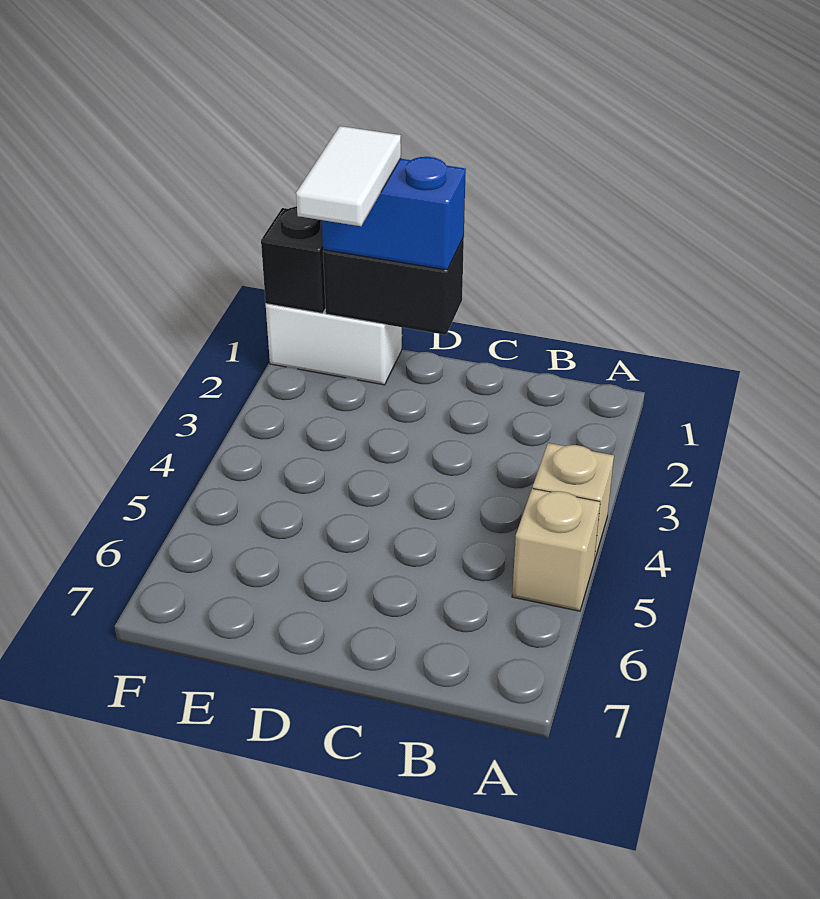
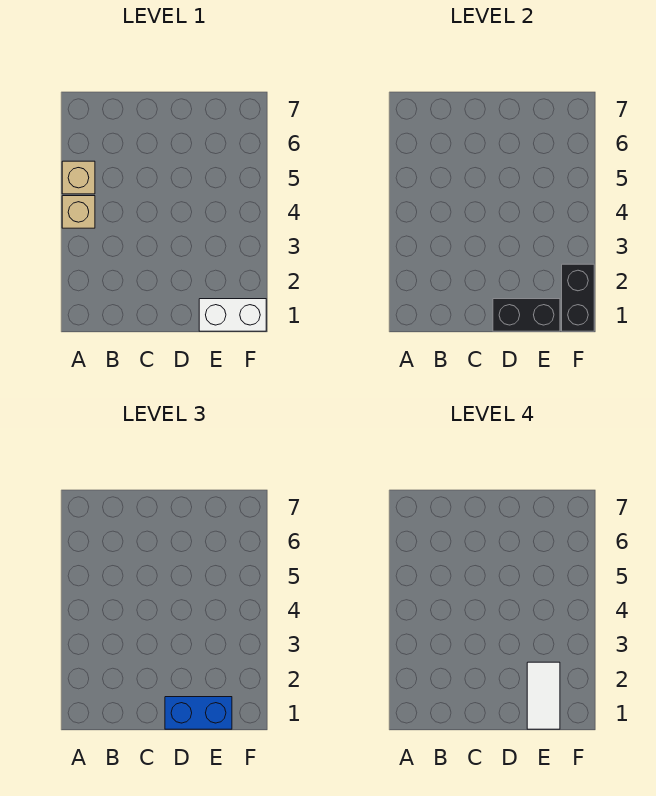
black brick F1 level 2 -> black brick F1:F2 level 2

